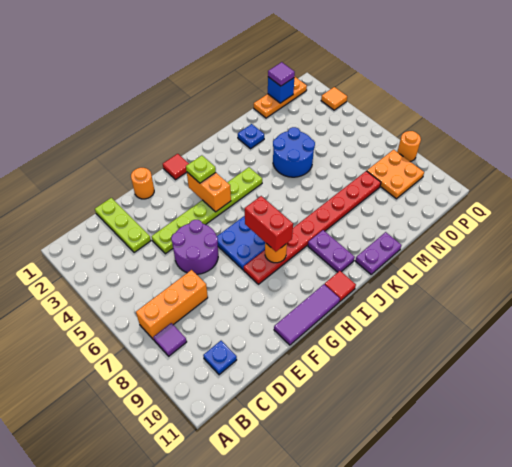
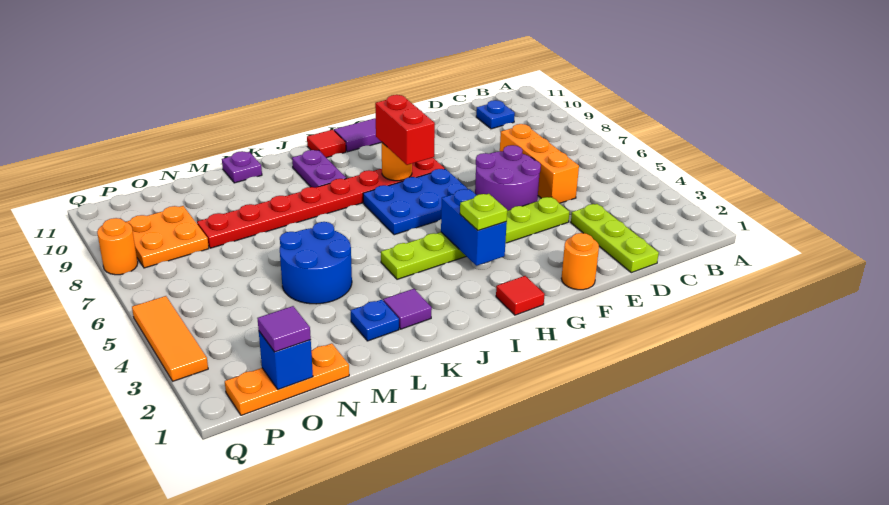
orange brick B7:D7 level 1 -> orange brick D5:D7 level 1
purple tile B8 level 1 -> purple tile K2 level 1
orange brick H3:H4 level 2 -> blue brick H3:H4 level 2
purple plate K11:L11 level 1 -> purple plate L11 level 1
orange tile Q3 level 1 -> orange tile Q3:Q5 level 1

